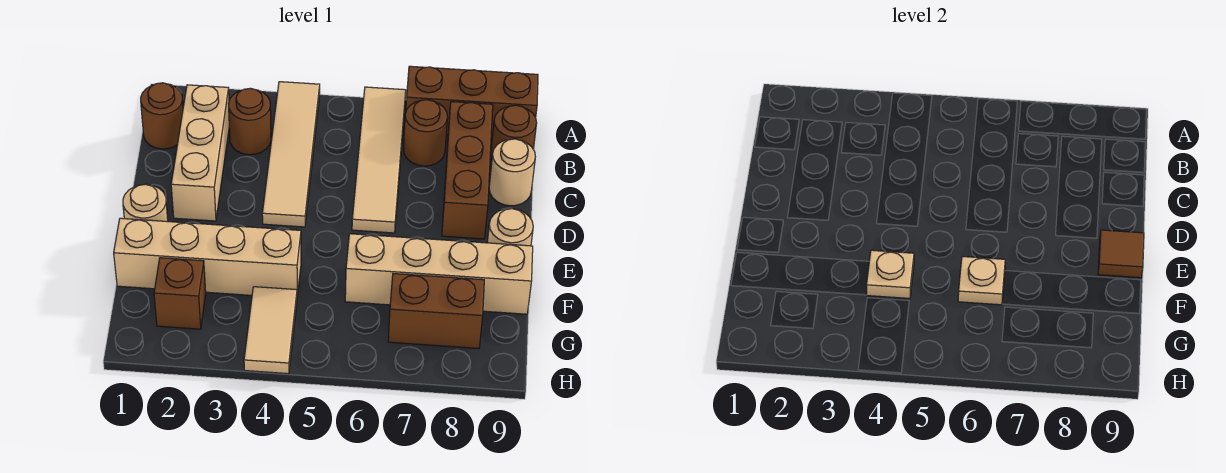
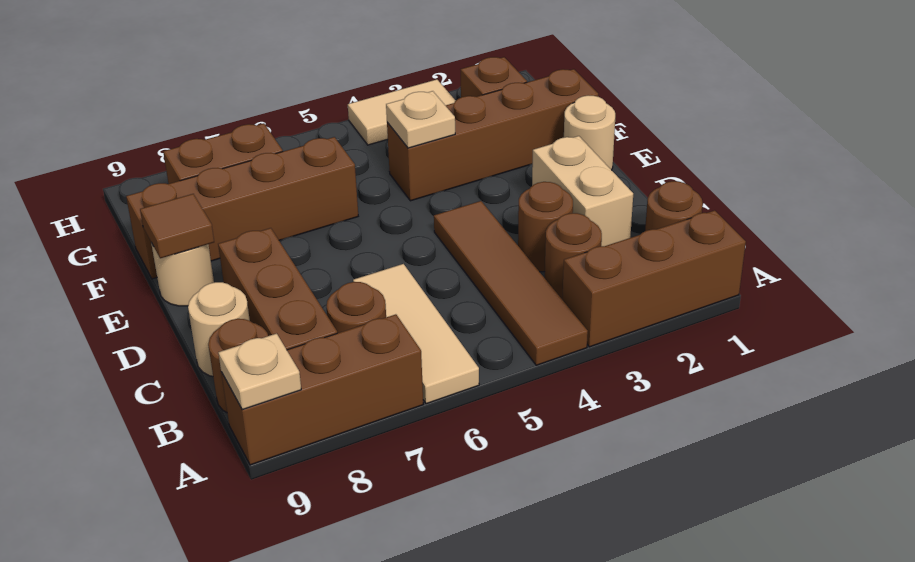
none -> brown brick A1:A3 level 1
tan tile A4:D4 level 1 -> brown tile A4:D4 level 1
tan tile A6:D6 level 1 -> tan tile A6:C6 level 1
tan brick B2:D2 level 1 -> tan brick C2:D2 level 1
none -> brown round brick C3 level 1
tan brick F1:F4 level 1 -> brown brick F1:F4 level 1
tan brick F6:F9 level 1 -> brown brick F6:F9 level 1
tan plate F6 level 2 -> tan plate A9 level 2
tan tile G4:H4 level 1 -> tan tile H3:H4 level 1

